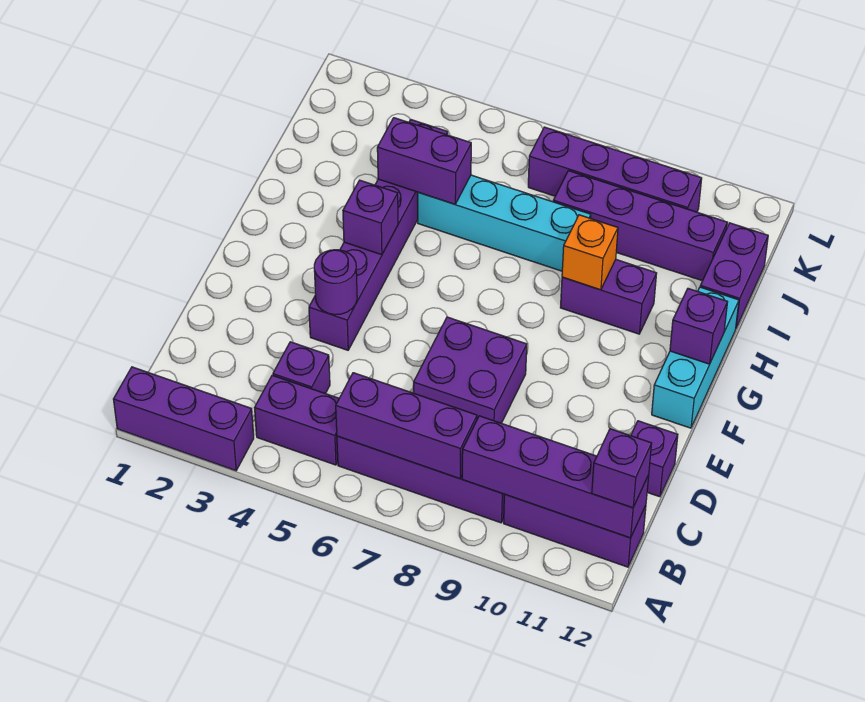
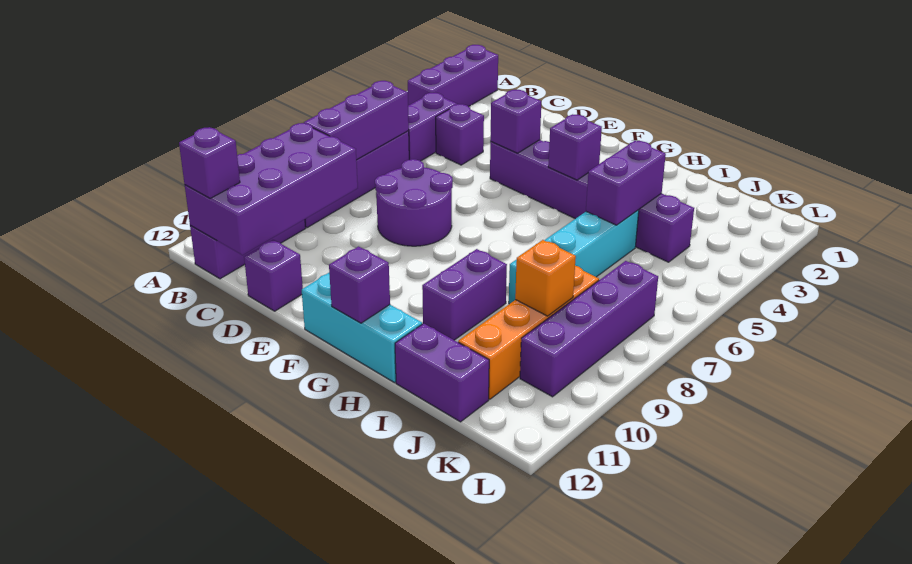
purple brick B9:B12 level 2 -> purple brick B9:C12 level 2
purple brick D7:E8 level 1 -> purple round brick D7:E8 level 1
purple round brick E4 level 2 -> purple brick E4 level 2
orange brick H9 level 2 -> orange brick J9 level 2
purple brick J8:J11 level 1 -> orange brick J8:J11 level 1

